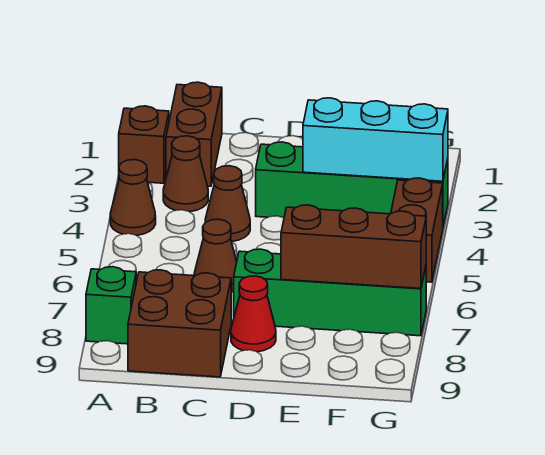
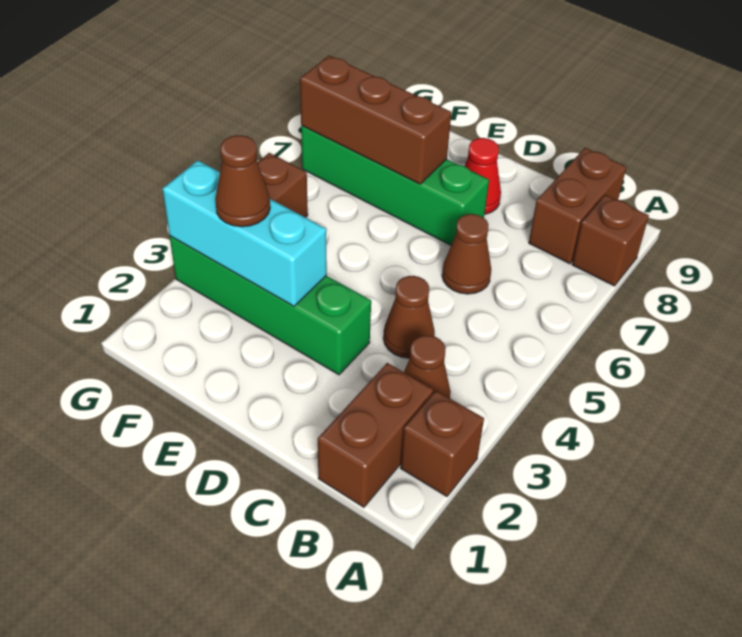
brown cone A4 level 1 -> brown cone F3 level 3
green brick A8 level 1 -> brown brick A8 level 1
brown brick B8:C9 level 1 -> brown brick B8:B9 level 1

